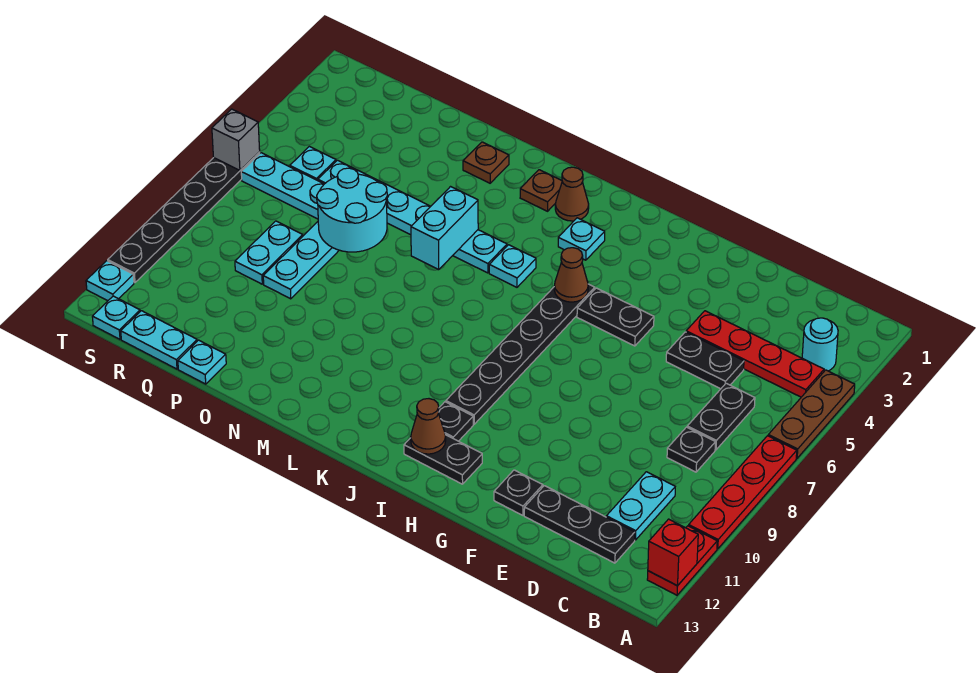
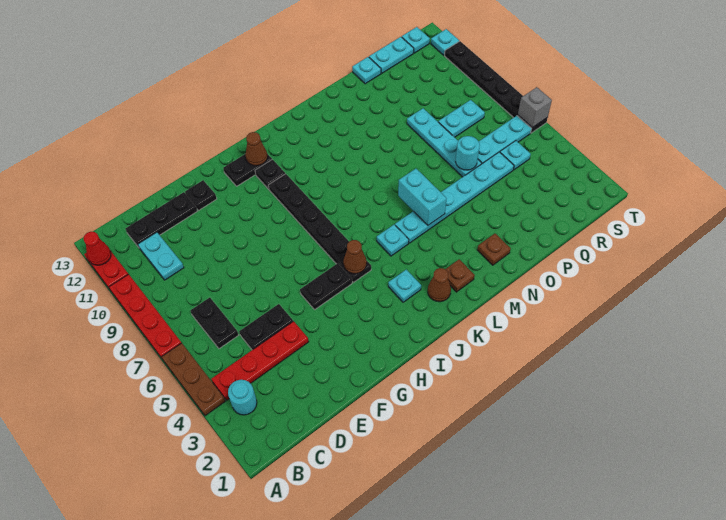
red brick A12 level 2 -> red cone A12 level 2
black plate C8 level 1 -> none
cyan round brick O6:P7 level 2 -> cyan round brick P6 level 2
cyan plate Q8:Q9 level 1 -> cyan plate Q8:R8 level 1

